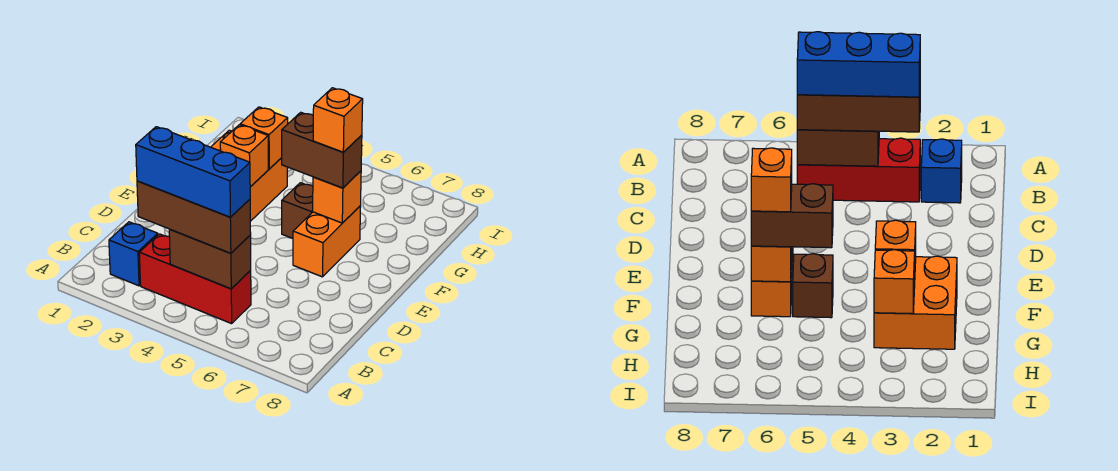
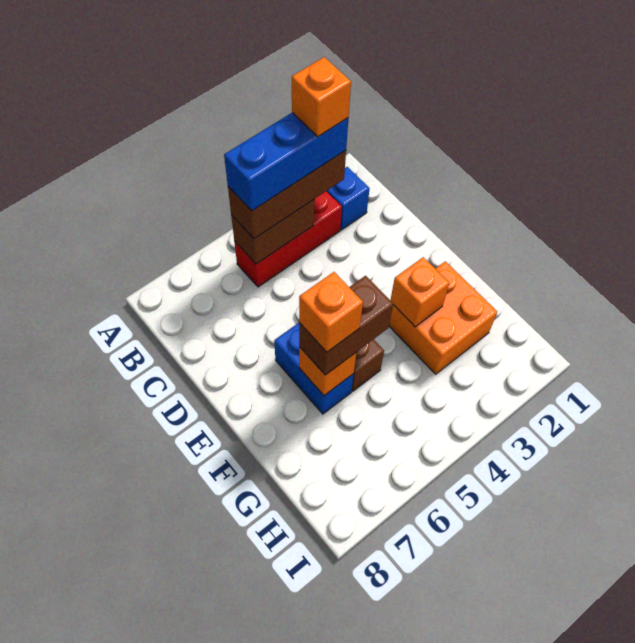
orange brick E6:F6 level 1 -> blue brick E6:F6 level 1
orange brick G3 level 2 -> orange brick B3 level 5

